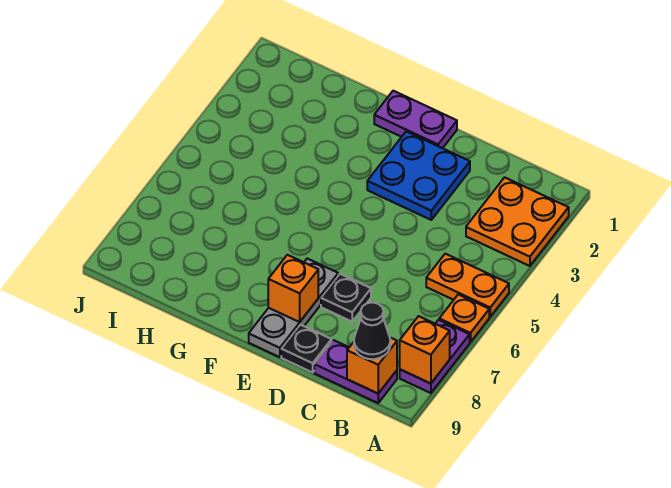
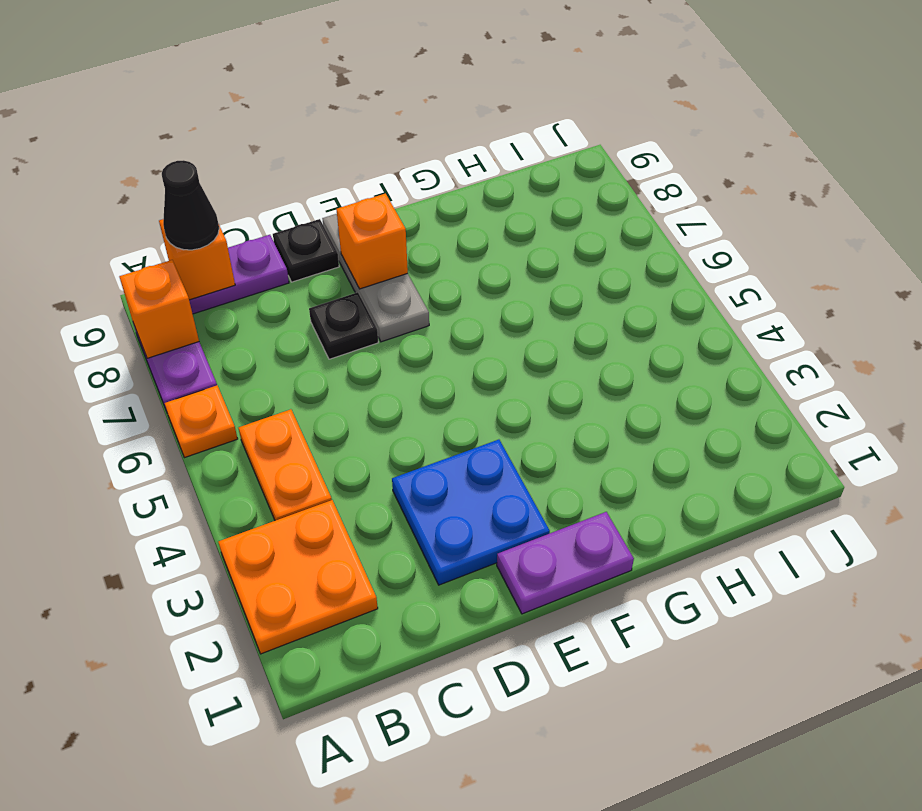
orange plate A5:B5 level 1 -> orange plate B4:B5 level 1

